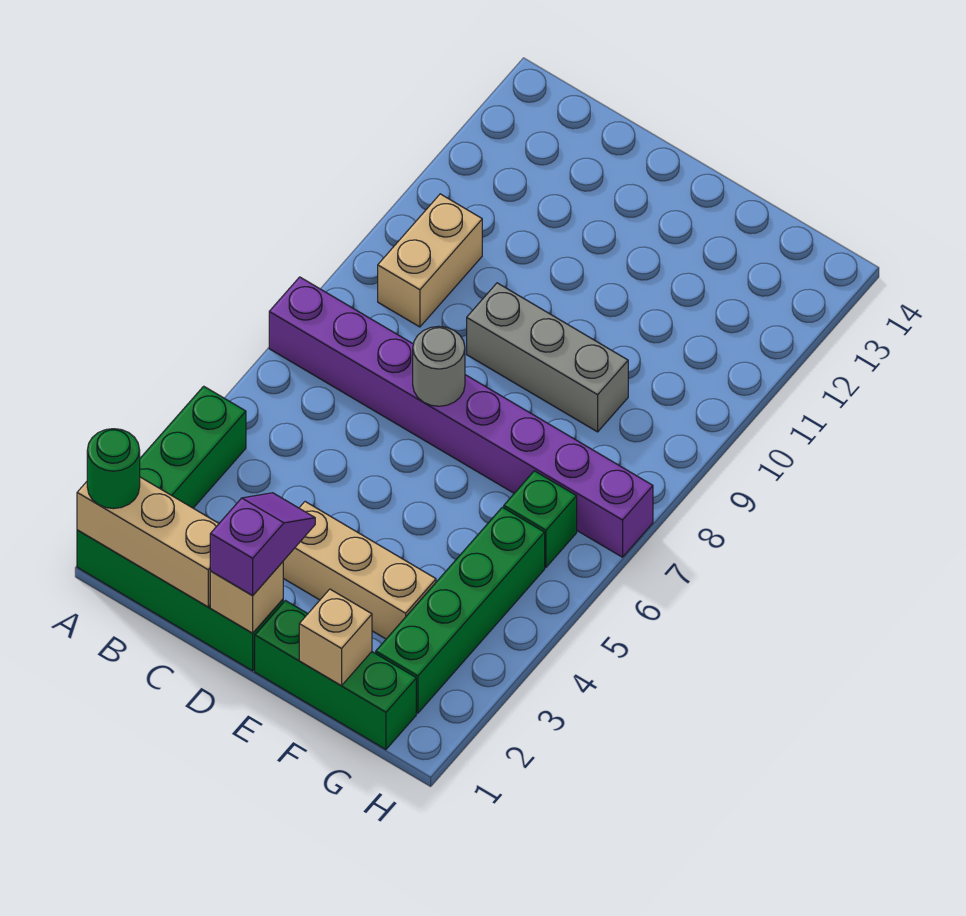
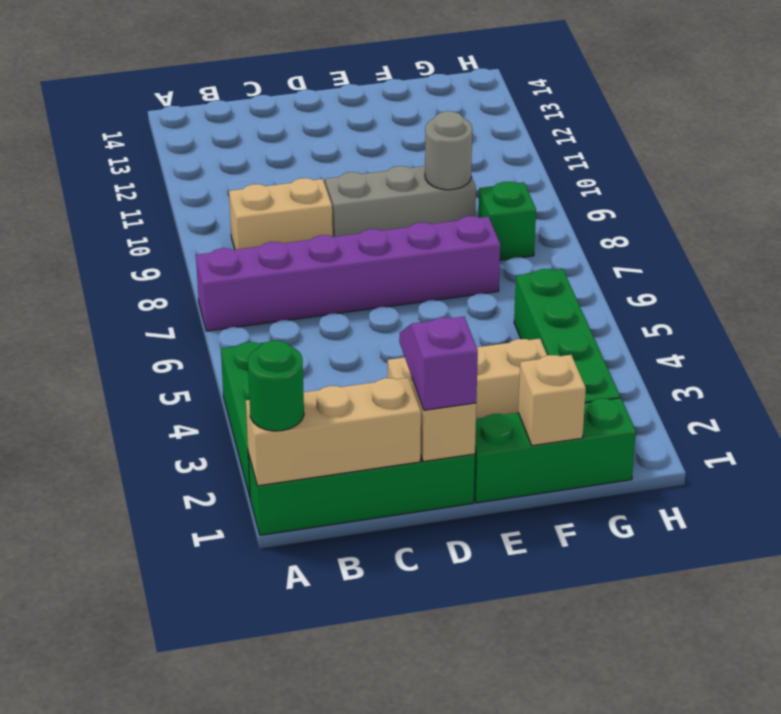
purple brick A7:H7 level 1 -> purple brick A7:F7 level 1
tan brick B9:B10 level 1 -> tan brick B9:C9 level 1
grey round brick D7 level 2 -> grey round brick F9 level 2
green brick G6 level 1 -> green brick G8 level 1

